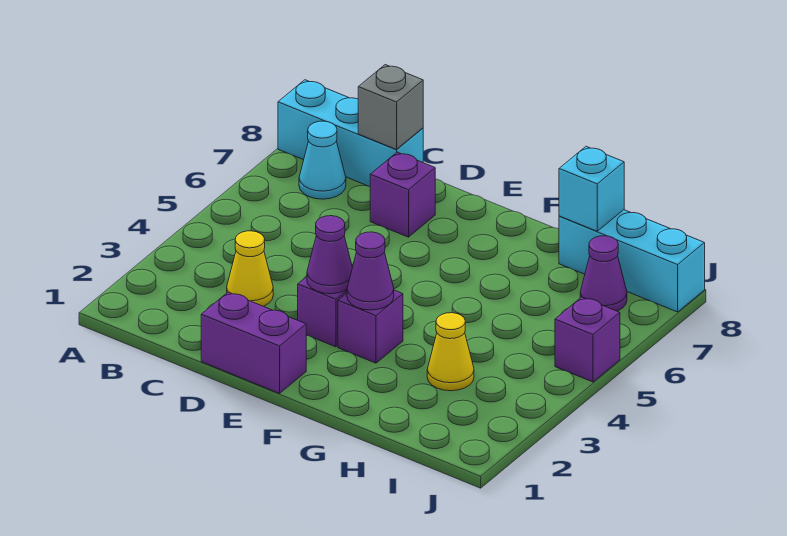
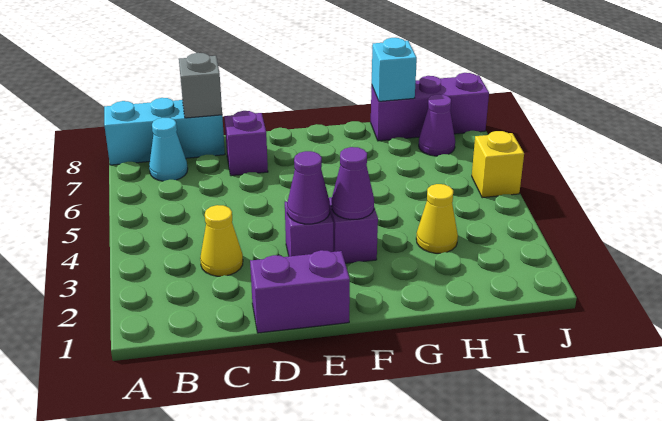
cyan brick H8:J8 level 1 -> purple brick H8:J8 level 1
purple brick J5 level 1 -> yellow brick J5 level 1

